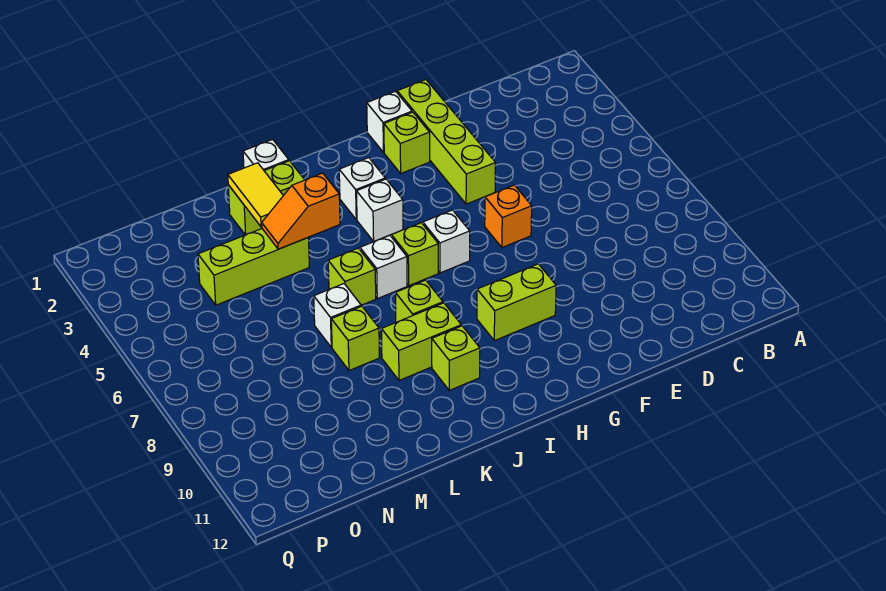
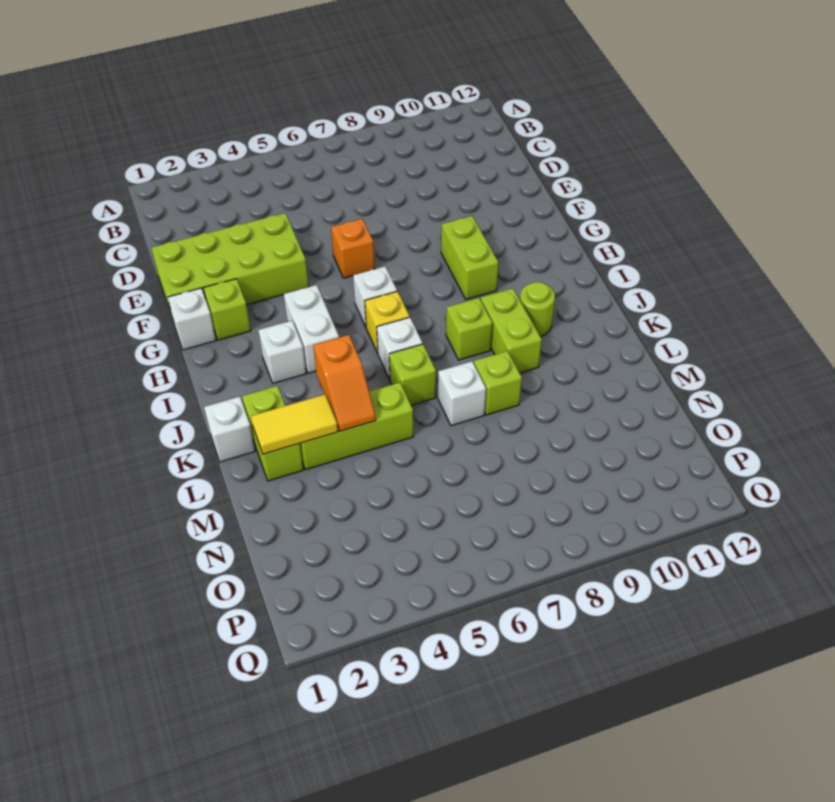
lime brick F1:F4 level 1 -> lime brick E1:F4 level 1
white brick I4 level 1 -> white brick H4:I4 level 1
lime brick I6 level 1 -> yellow brick I6 level 1
lime brick J10 level 1 -> lime round brick J10 level 1
lime brick L4:N4 level 1 -> lime brick L3:L5 level 1

